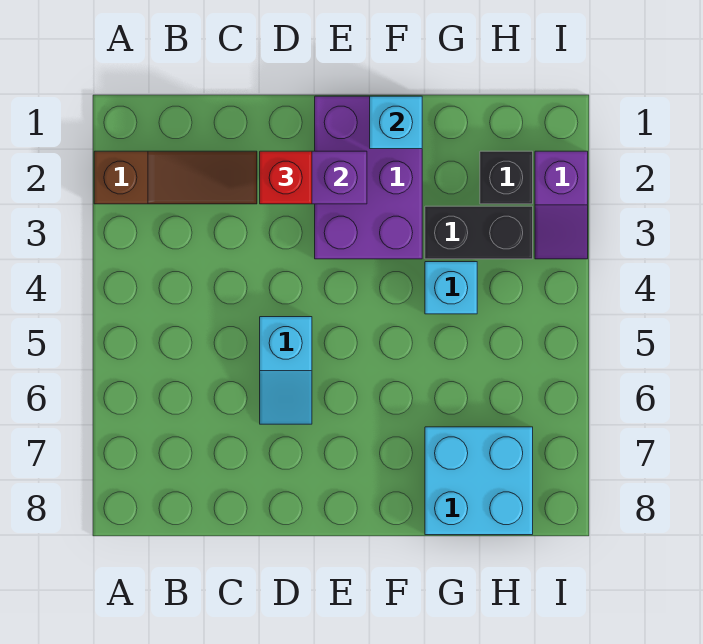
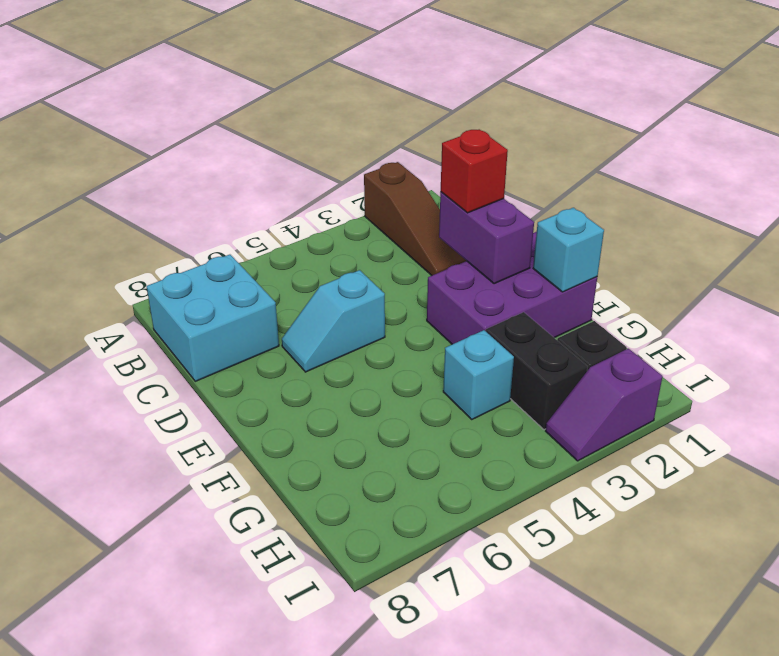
cyan brick G7:H8 level 1 -> cyan brick B7:C8 level 1

